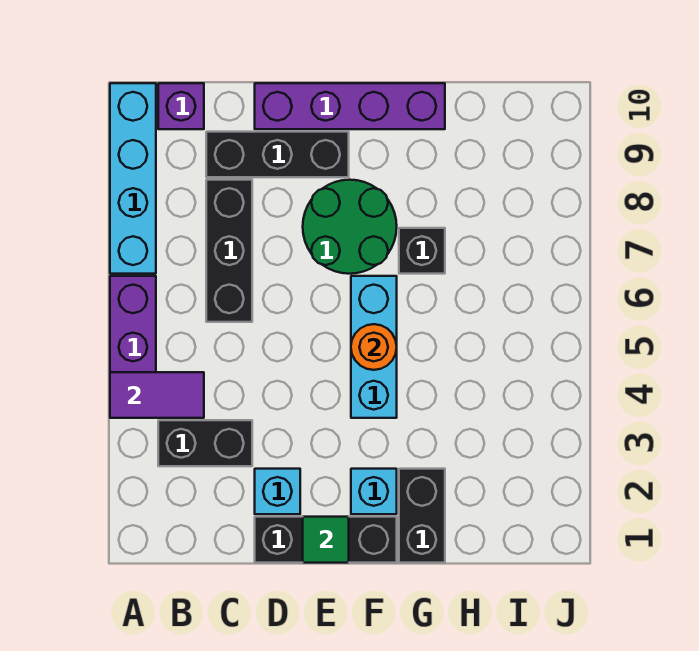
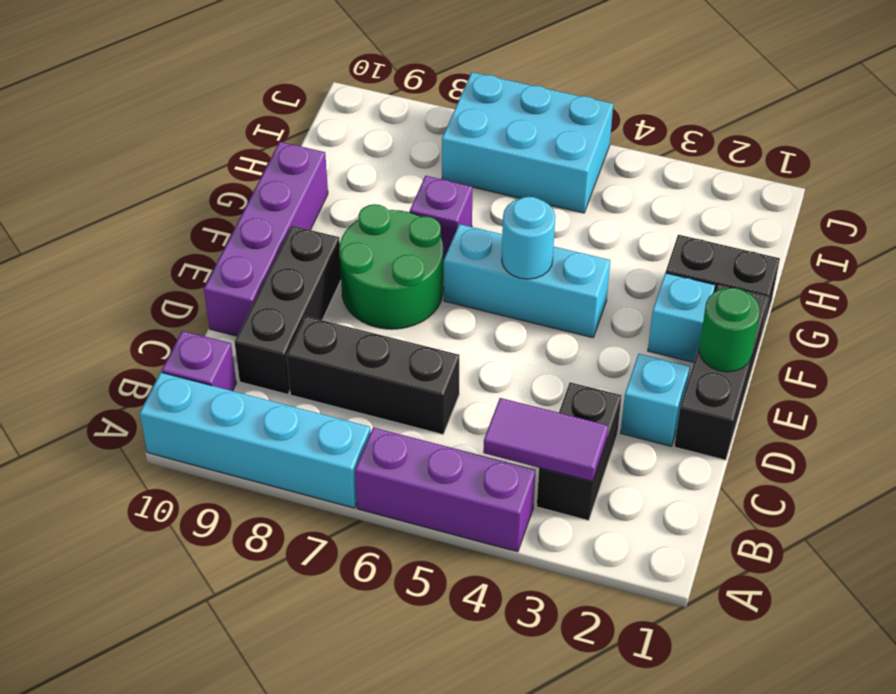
purple tile A4:B4 level 2 -> purple tile B3:B4 level 2
green tile E1 level 2 -> green round brick E1 level 2
orange round brick F5 level 2 -> cyan round brick F5 level 2
black brick G7 level 1 -> purple brick G7 level 1
none -> cyan brick I5:J7 level 1

